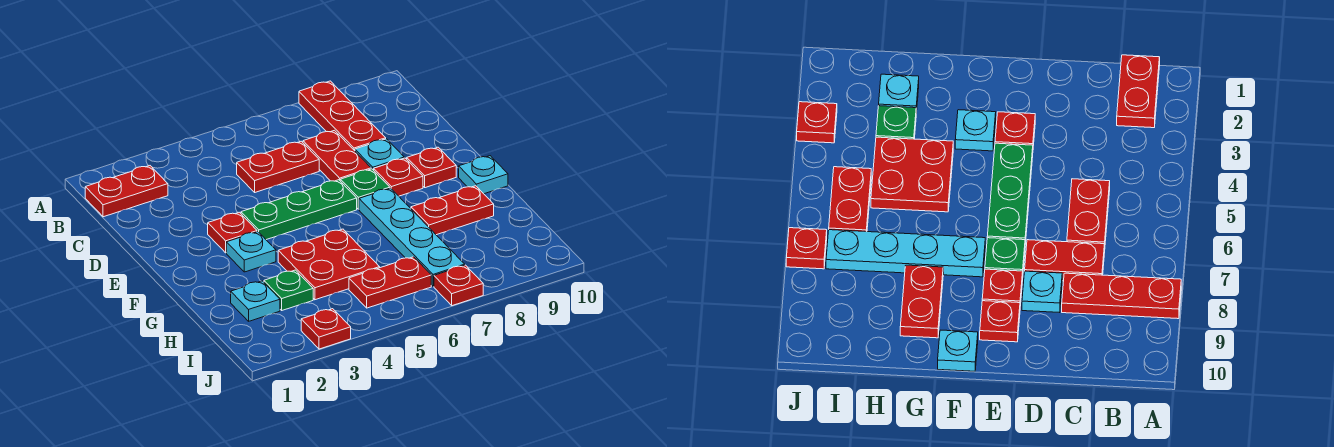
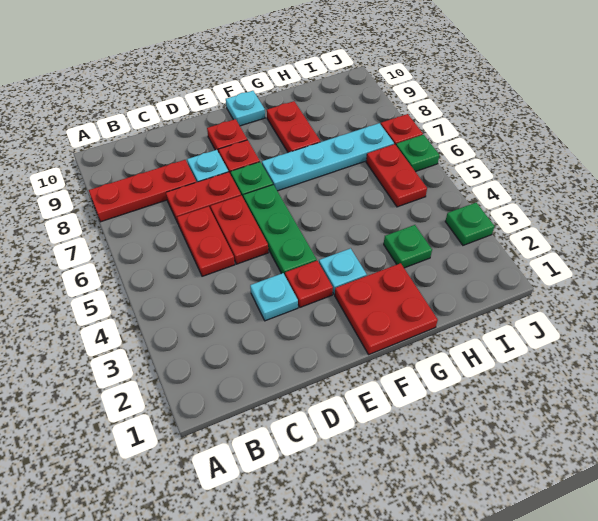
red plate B1:B2 level 1 -> red plate D5:D6 level 1
red plate G4:H5 level 1 -> red plate F1:G2 level 1
cyan plate H2 level 1 -> cyan plate D3 level 1
red plate J3 level 1 -> green plate J3 level 1
none -> green plate J6 level 1

